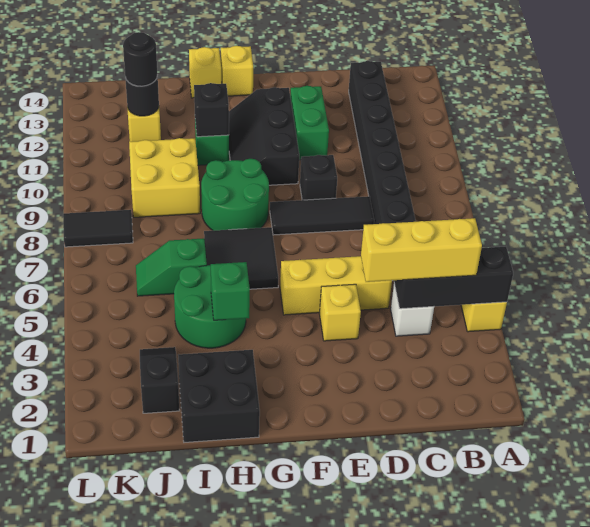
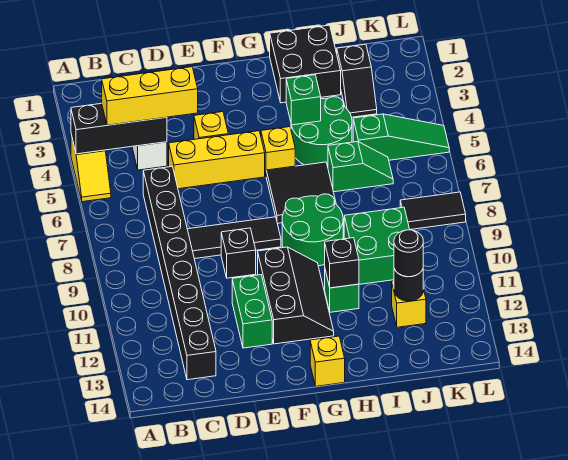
yellow brick H14 level 1 -> yellow brick G5 level 1
yellow brick I9:J10 level 1 -> green brick I9:J10 level 1
none -> green slope J5:L5 level 1 top J

